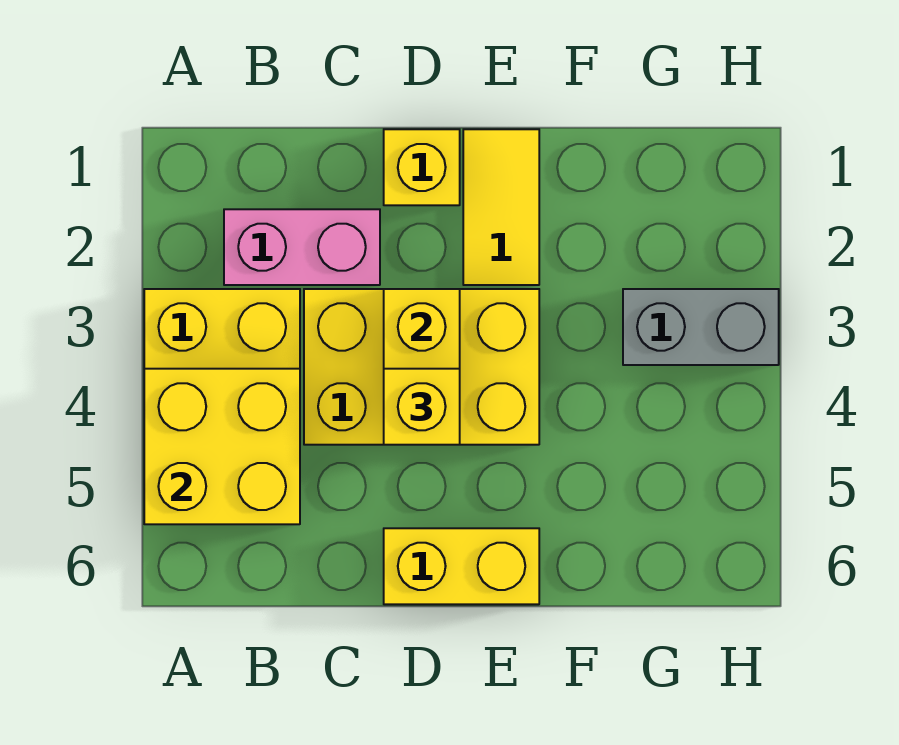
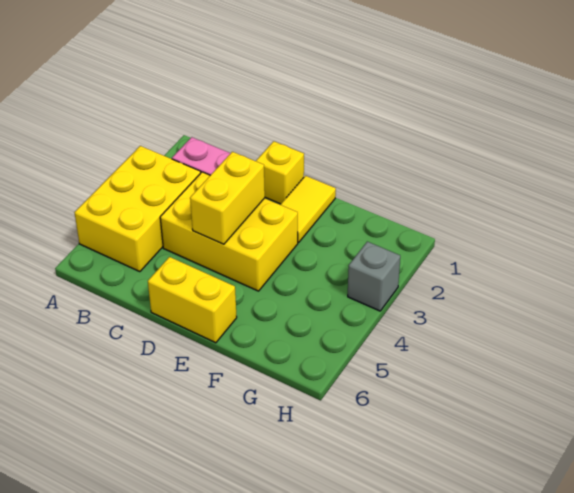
yellow brick A4:B5 level 2 -> none
yellow brick D4 level 3 -> none
grey brick G3:H3 level 1 -> grey brick H3 level 1

